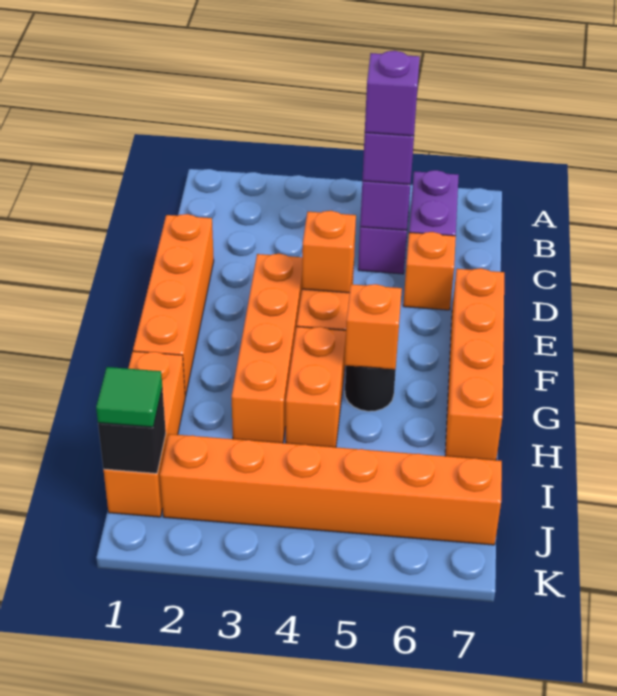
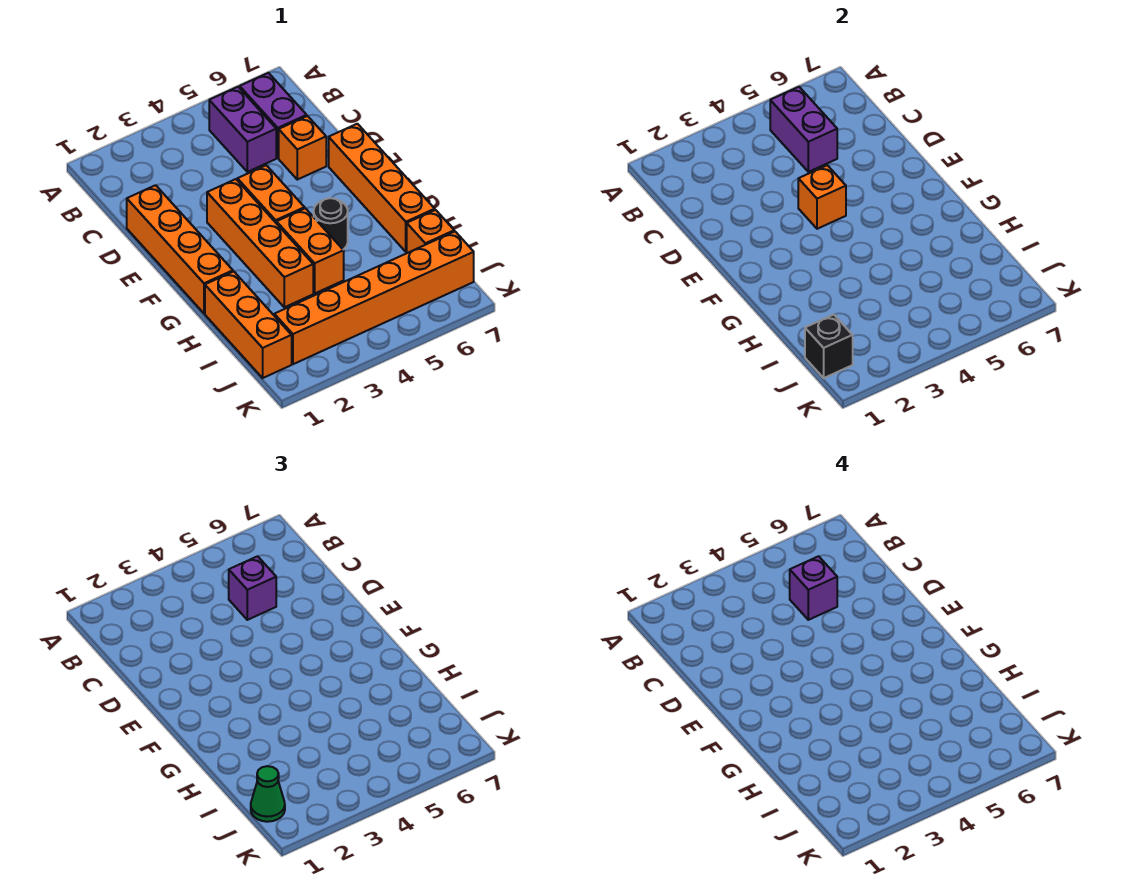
orange brick G5 level 2 -> orange brick I7 level 1
green tile J1 level 3 -> green cone J1 level 3

